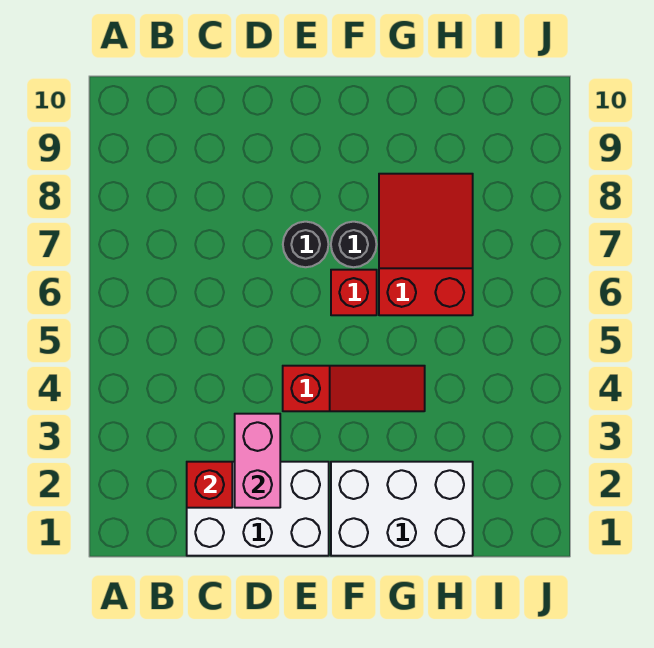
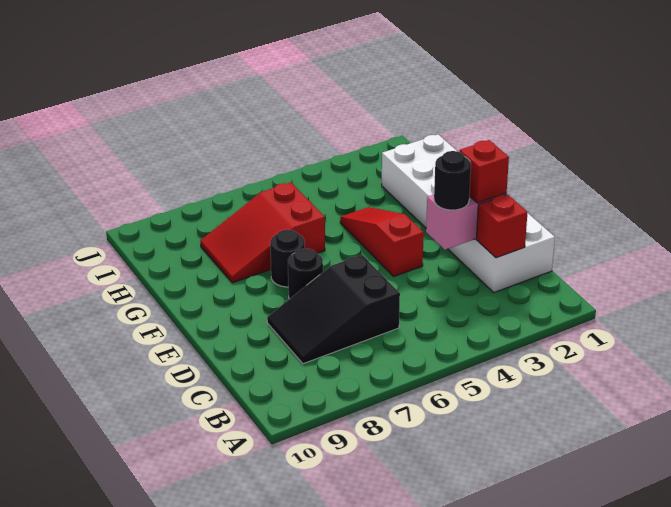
none -> black slope C6:D8 level 1 top 6
none -> black round brick D3 level 3
red brick F6 level 1 -> red brick D2 level 3

